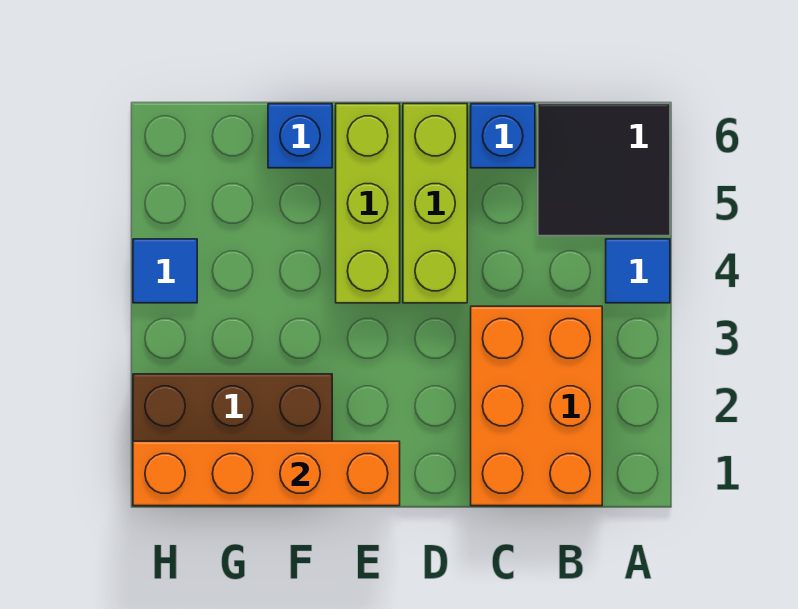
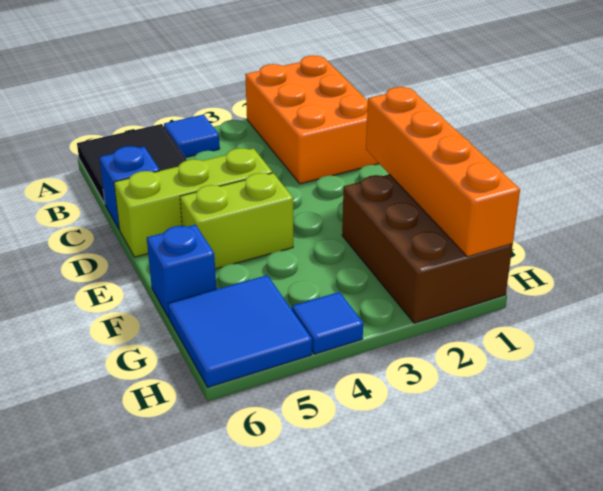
orange brick B1:C3 level 1 -> orange brick A1:C2 level 1
lime brick E4:E6 level 1 -> lime brick E4:E5 level 1
none -> blue tile G5:H6 level 1

